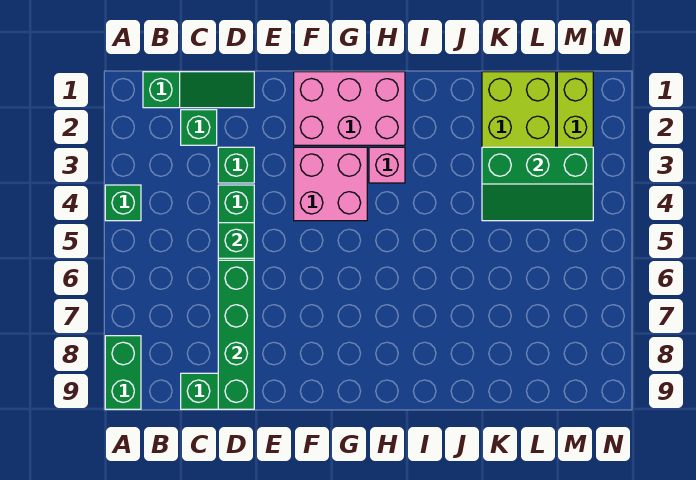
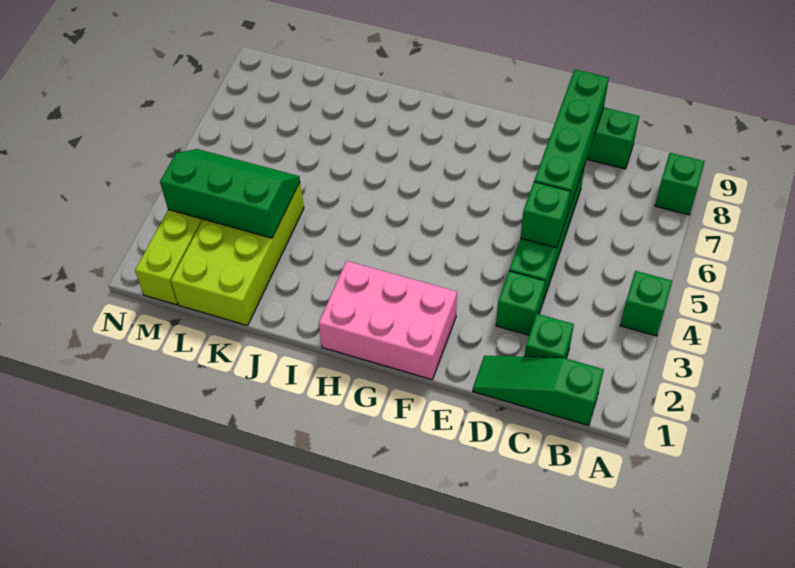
green brick A8:A9 level 1 -> green brick A8 level 1
pink brick F3:G4 level 1 -> none
pink brick H3 level 1 -> none

